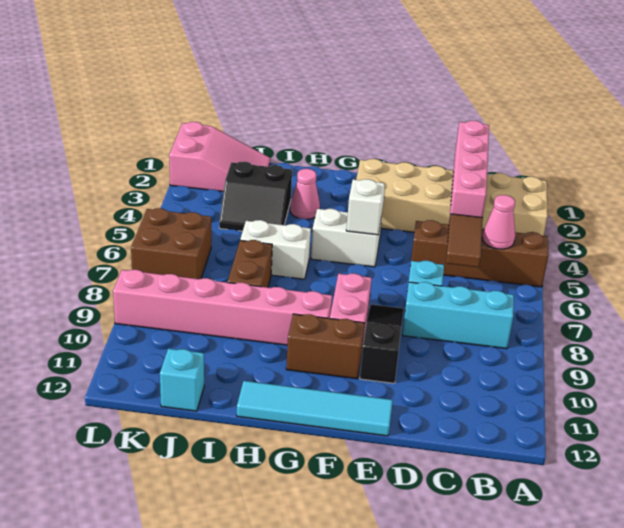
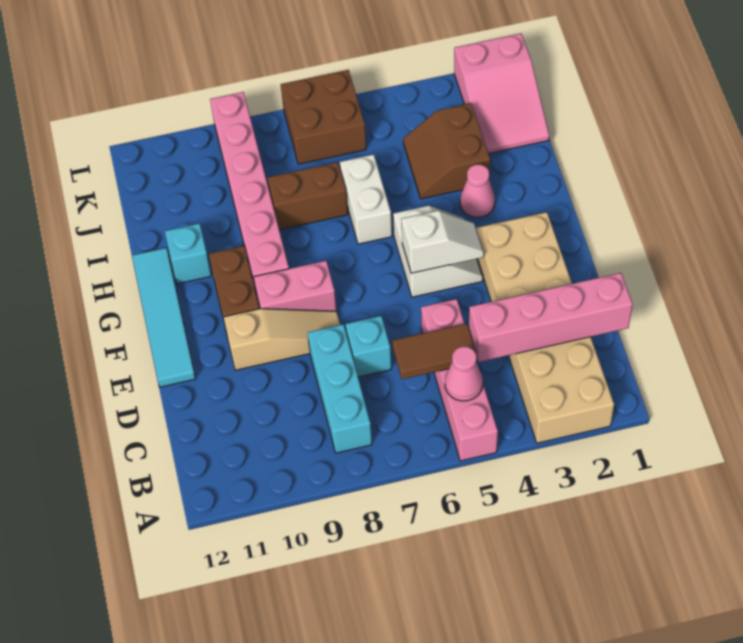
brown brick A5:D5 level 1 -> pink brick A5:D5 level 1
black slope E8:E10 level 1 top 10 -> tan slope E8:E10 level 1 top 10
black slope I3:J4 level 1 top 3 -> brown slope I3:J4 level 1 top 3
cyan brick J12 level 1 -> cyan brick H11 level 1

